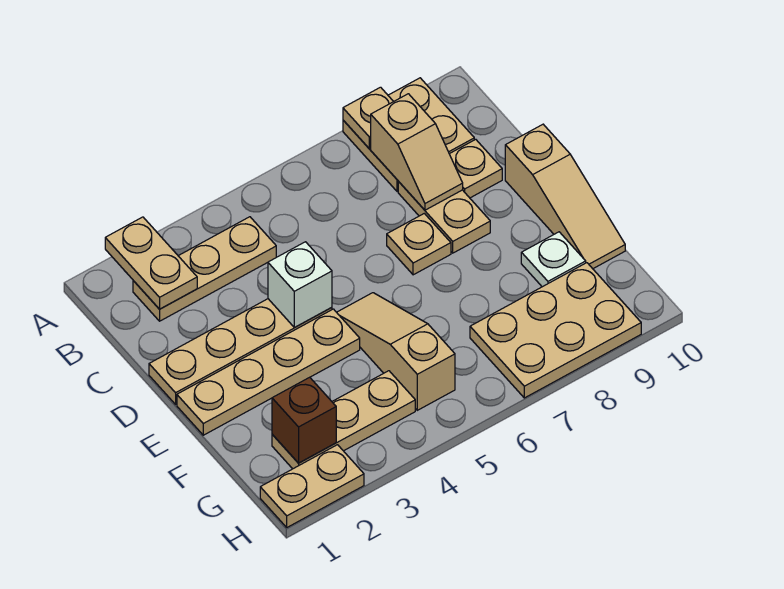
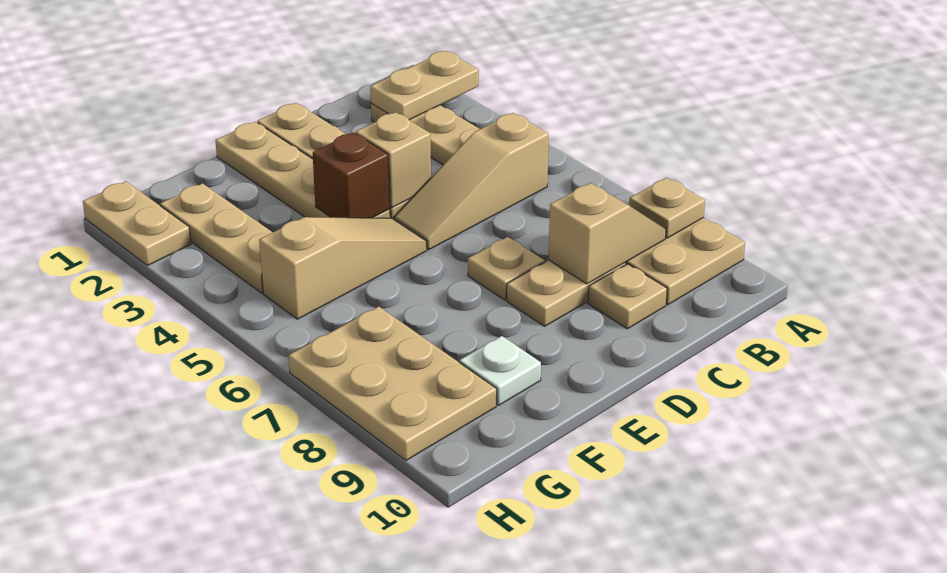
tan slope B8:C8 level 2 top B -> tan slope B8:C8 level 2 top C
white brick D4 level 2 -> tan brick D4 level 2
tan slope D10:F10 level 1 top D -> tan slope B5:D5 level 1 top B
brown brick G2 level 2 -> brown brick E4 level 2

